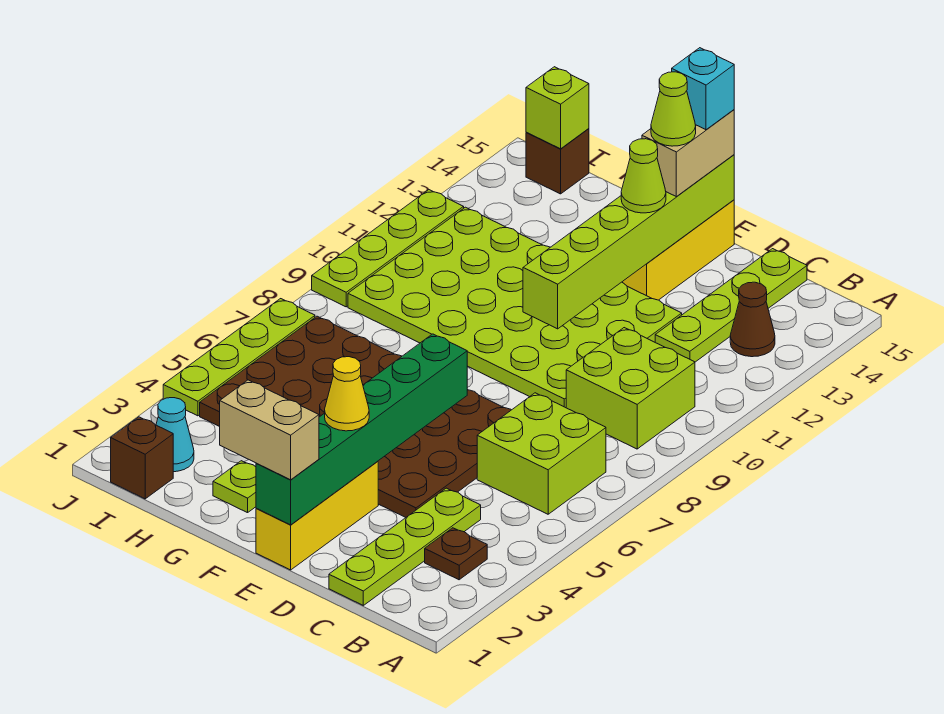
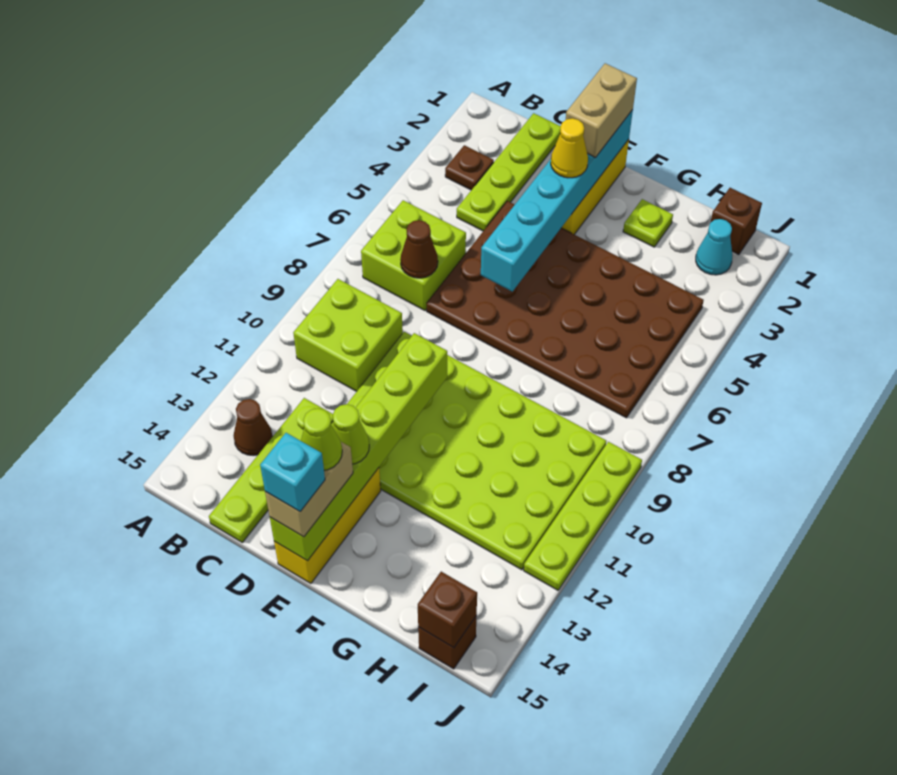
none -> brown cone C7 level 2
green brick E1:E6 level 2 -> cyan brick E1:E6 level 2
tan brick E1:F1 level 3 -> tan brick E1:E2 level 3
lime brick I15 level 2 -> brown brick I15 level 2
lime plate J4:J7 level 1 -> none

